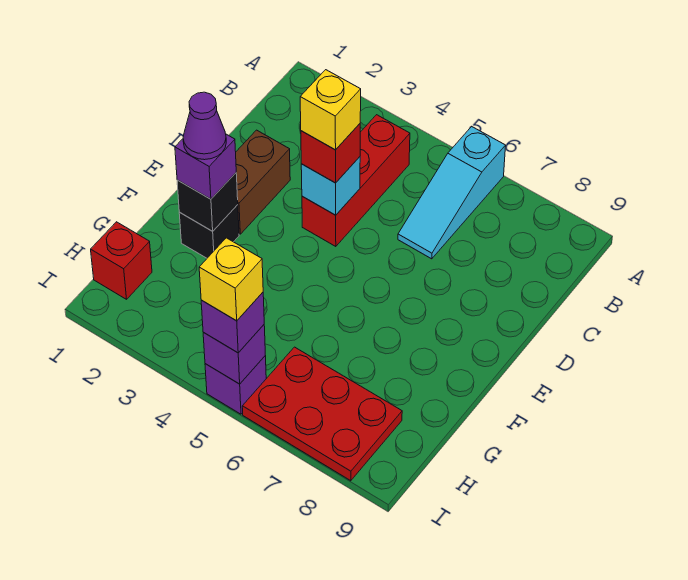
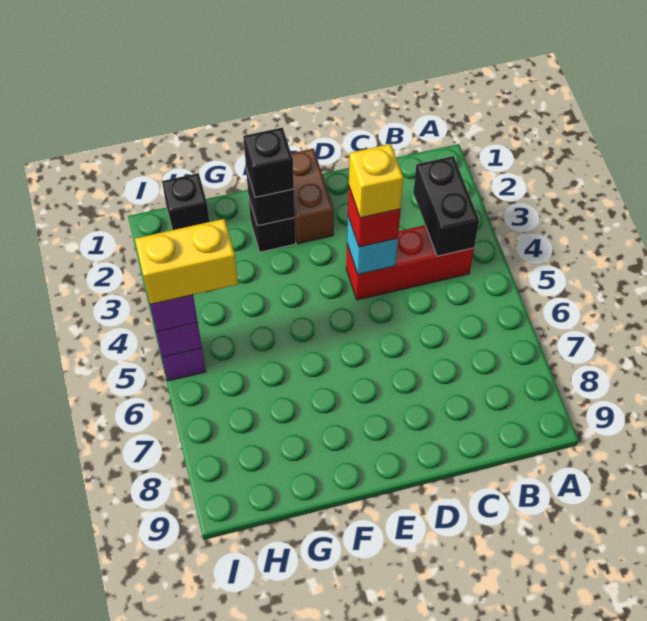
cyan slope A6:C6 level 1 top A -> none
none -> black brick B3:B4 level 2
brown brick D2:E2 level 1 -> brown brick E1:E2 level 1
purple brick F2 level 3 -> black brick F2 level 3
purple cone F2 level 4 -> none
red brick H1 level 1 -> black brick H1 level 1
red plate H6:I8 level 1 -> none
yellow brick I5 level 4 -> yellow brick H5:I5 level 4

